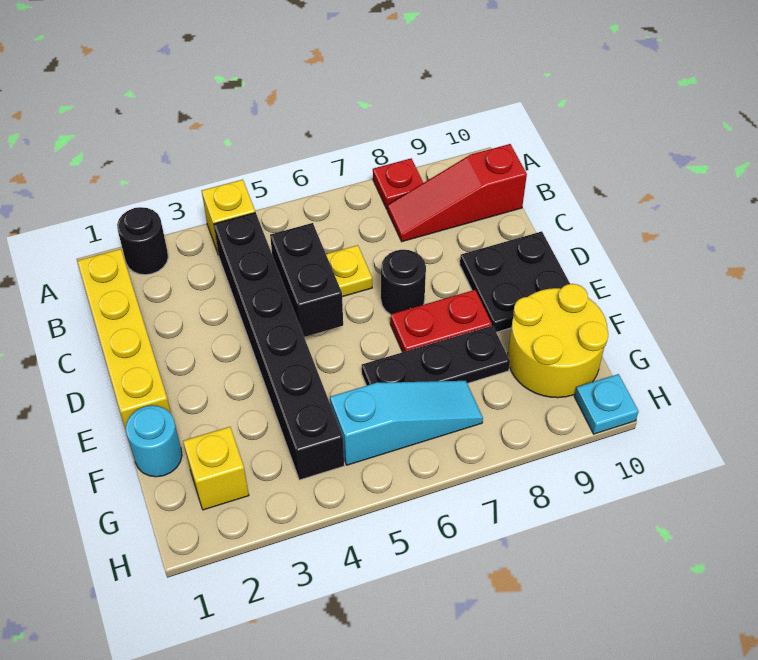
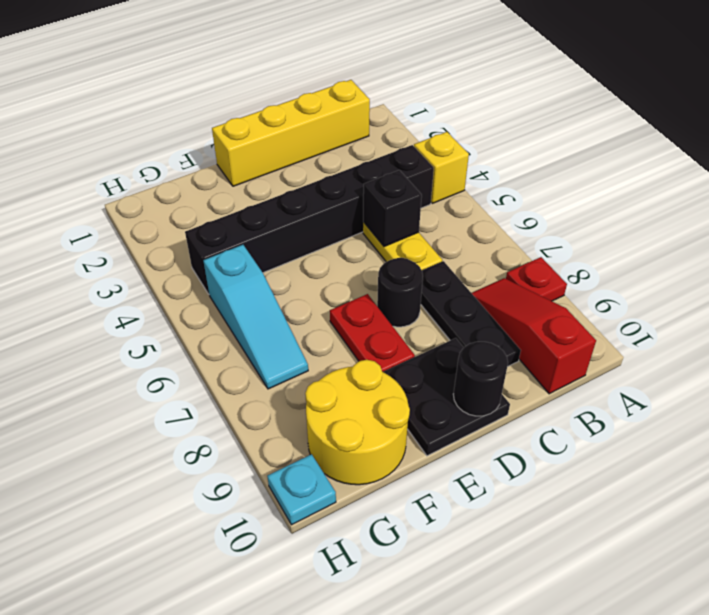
black round brick A2 level 1 -> black round brick D10 level 2
black brick C5:D5 level 2 -> black brick C5 level 2
cyan round brick F1 level 1 -> none
black plate F6:F8 level 1 -> black plate C7:C9 level 1
yellow brick G2 level 1 -> none

